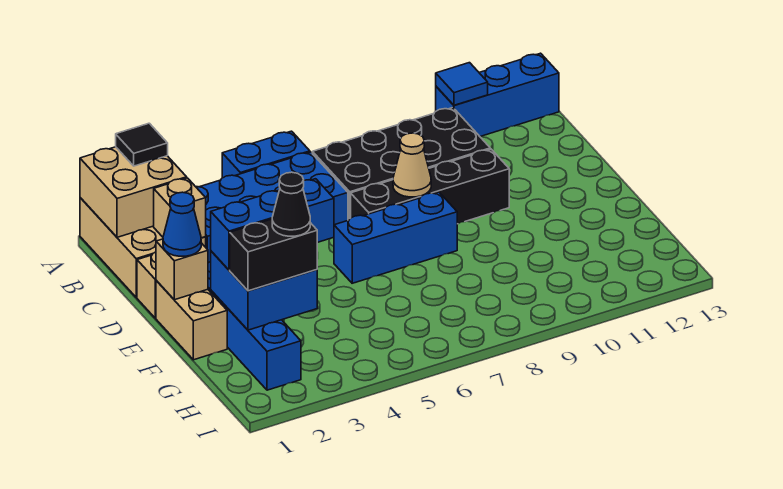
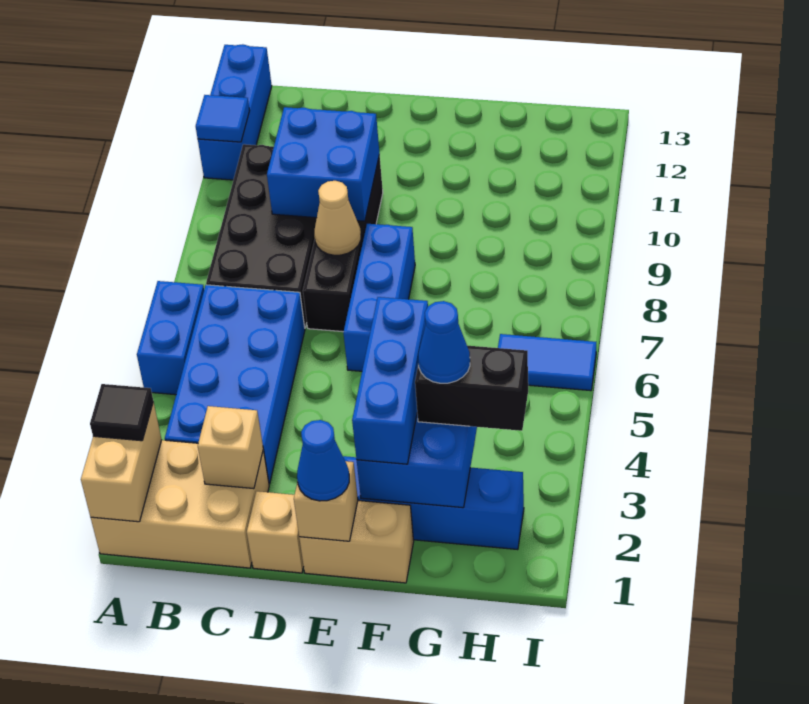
tan brick A1:B2 level 2 -> tan brick A1:A2 level 2
none -> blue brick C9:D10 level 2
black brick G2:G3 level 3 -> black brick G3:H3 level 3
black cone G3 level 4 -> blue cone G3 level 4
none -> blue tile H6:I6 level 1

